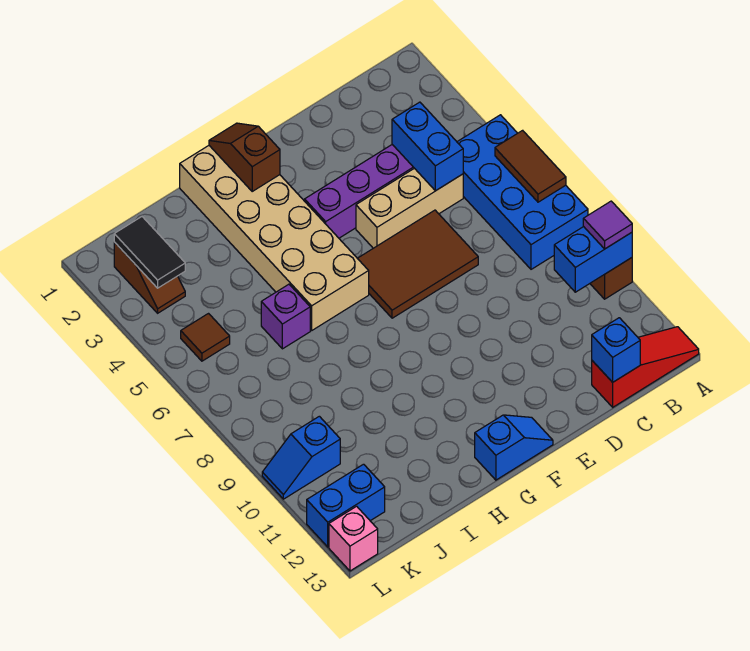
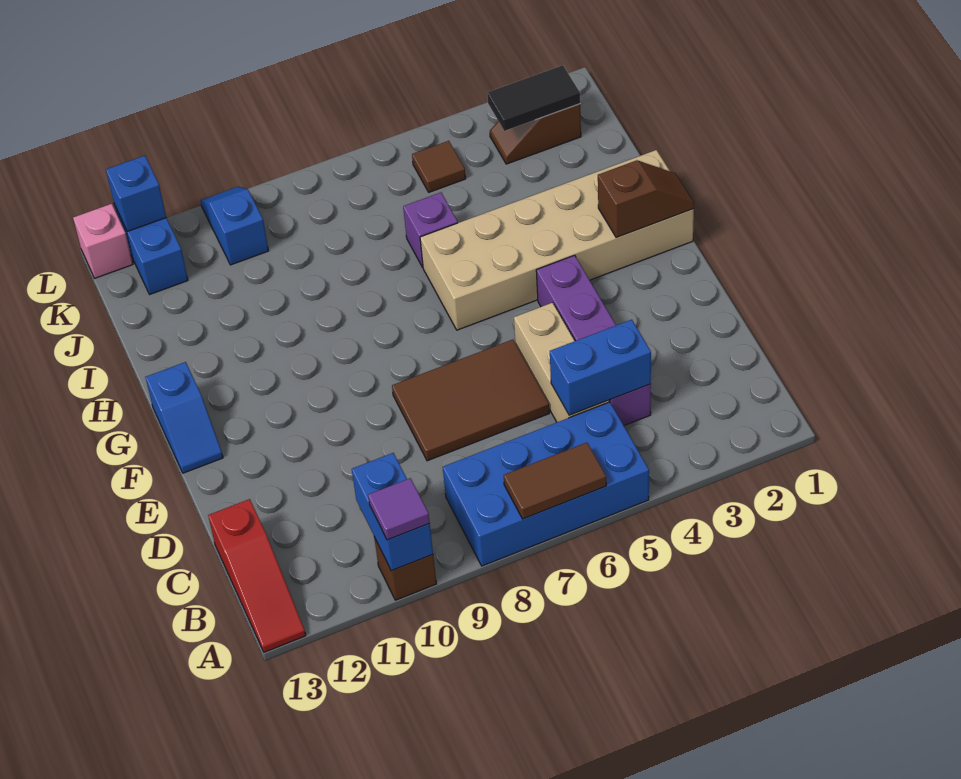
blue brick C13 level 2 -> blue brick L12 level 2
brown tile D6:F7 level 1 -> brown tile D6:E8 level 1

